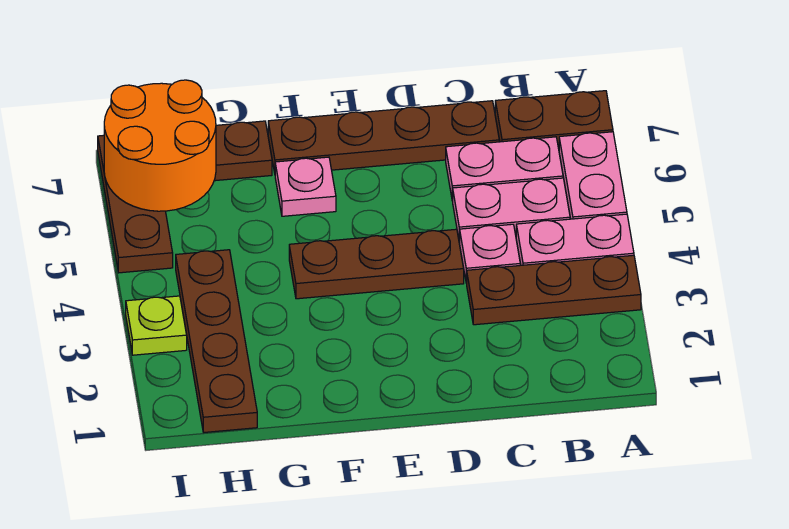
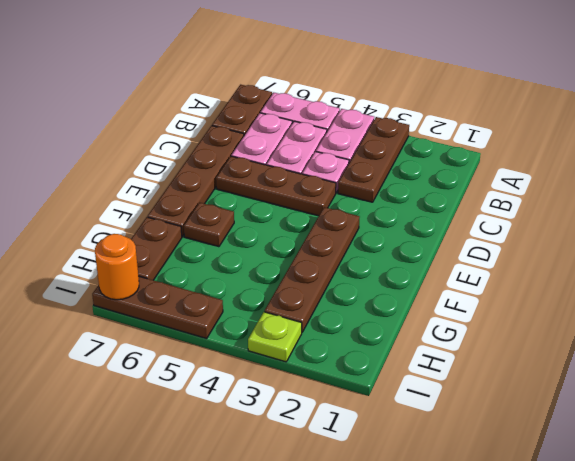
brown plate D4:F4 level 1 -> brown plate D4:D6 level 1
pink plate F6 level 1 -> brown plate F6 level 1
brown plate H1:H4 level 1 -> brown plate E3:H3 level 1
orange round brick H6:I7 level 2 -> orange round brick I7 level 2

